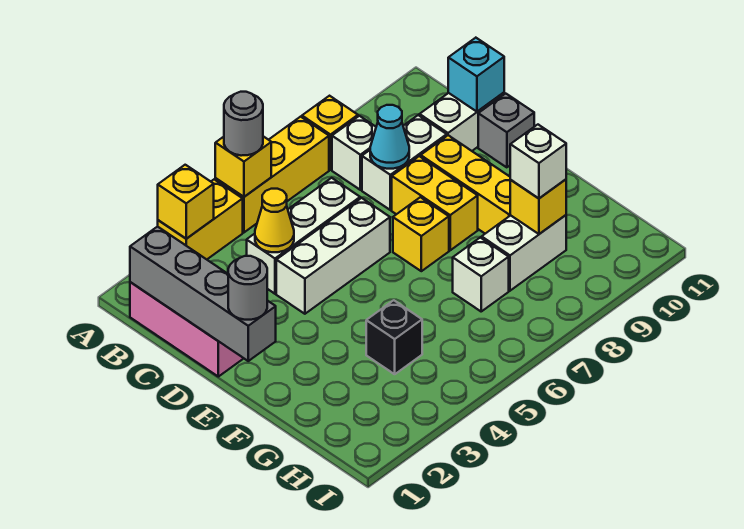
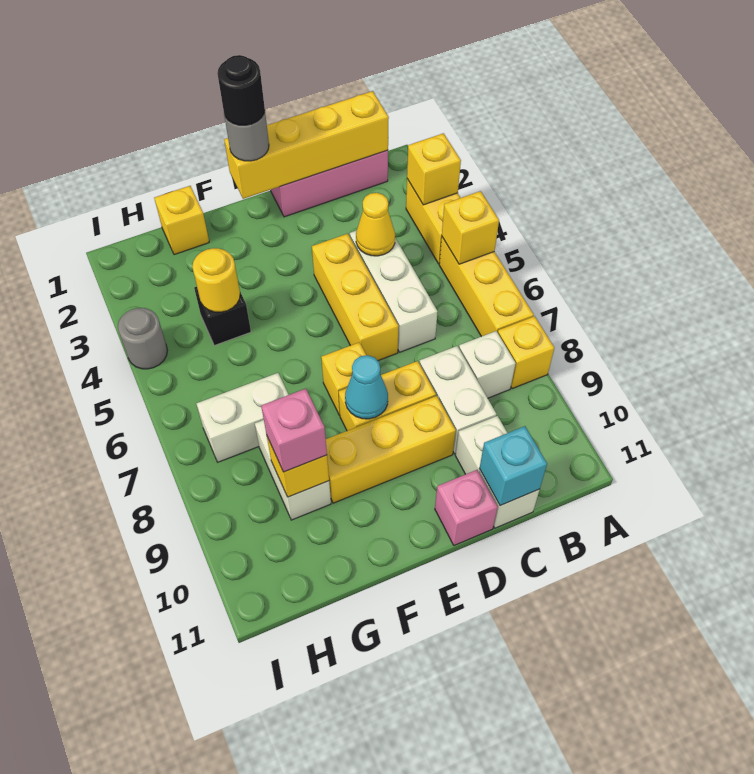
grey round brick A5 level 3 -> grey round brick I4 level 1
grey brick B1:E1 level 2 -> yellow brick B1:E1 level 2
cyan cone C8 level 2 -> cyan cone E8 level 2
white brick D4:D6 level 1 -> yellow brick D4:D6 level 1
grey brick D11 level 1 -> pink brick D11 level 1
none -> black round brick E1 level 4
none -> yellow brick G1 level 1
none -> yellow round brick G4 level 2
white brick G7 level 1 -> white brick G7:H7 level 1
white brick G9 level 3 -> pink brick G9 level 3

